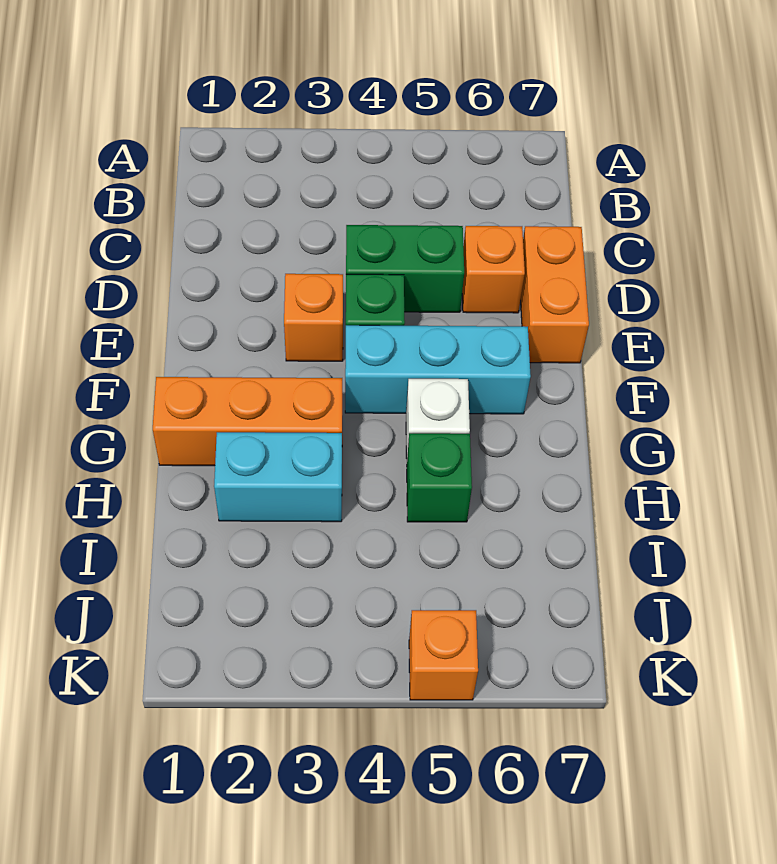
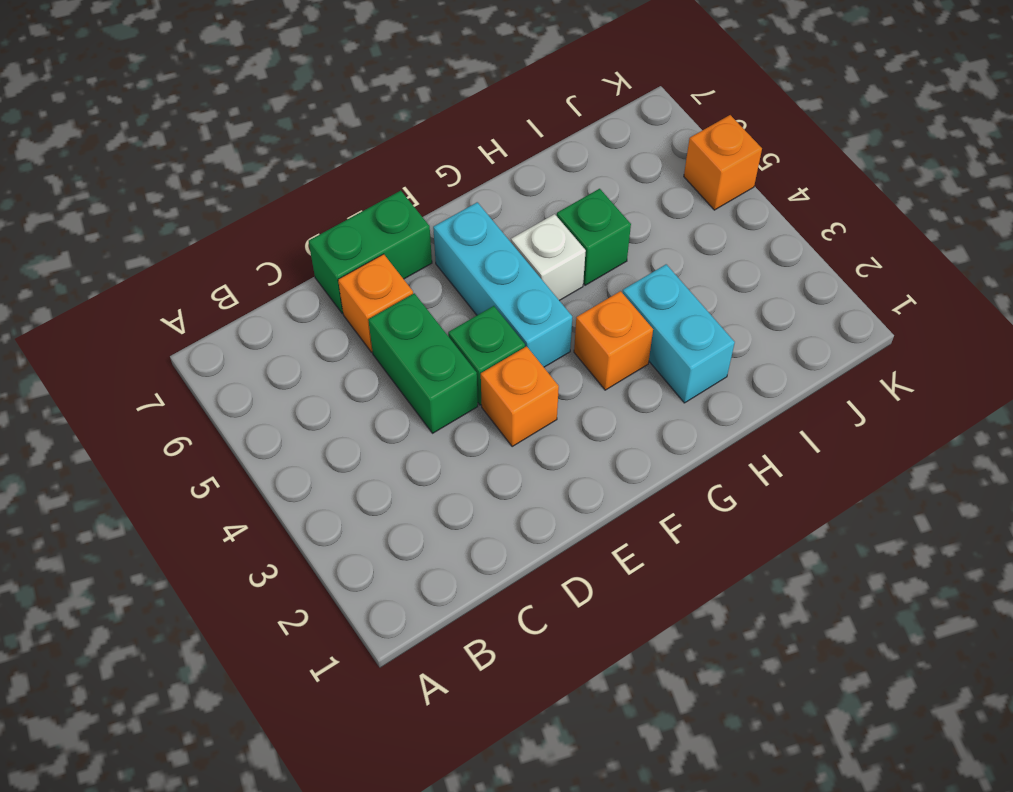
orange brick D7:E7 level 1 -> green brick D7:E7 level 1
orange brick G1:G3 level 1 -> orange brick G3 level 1

